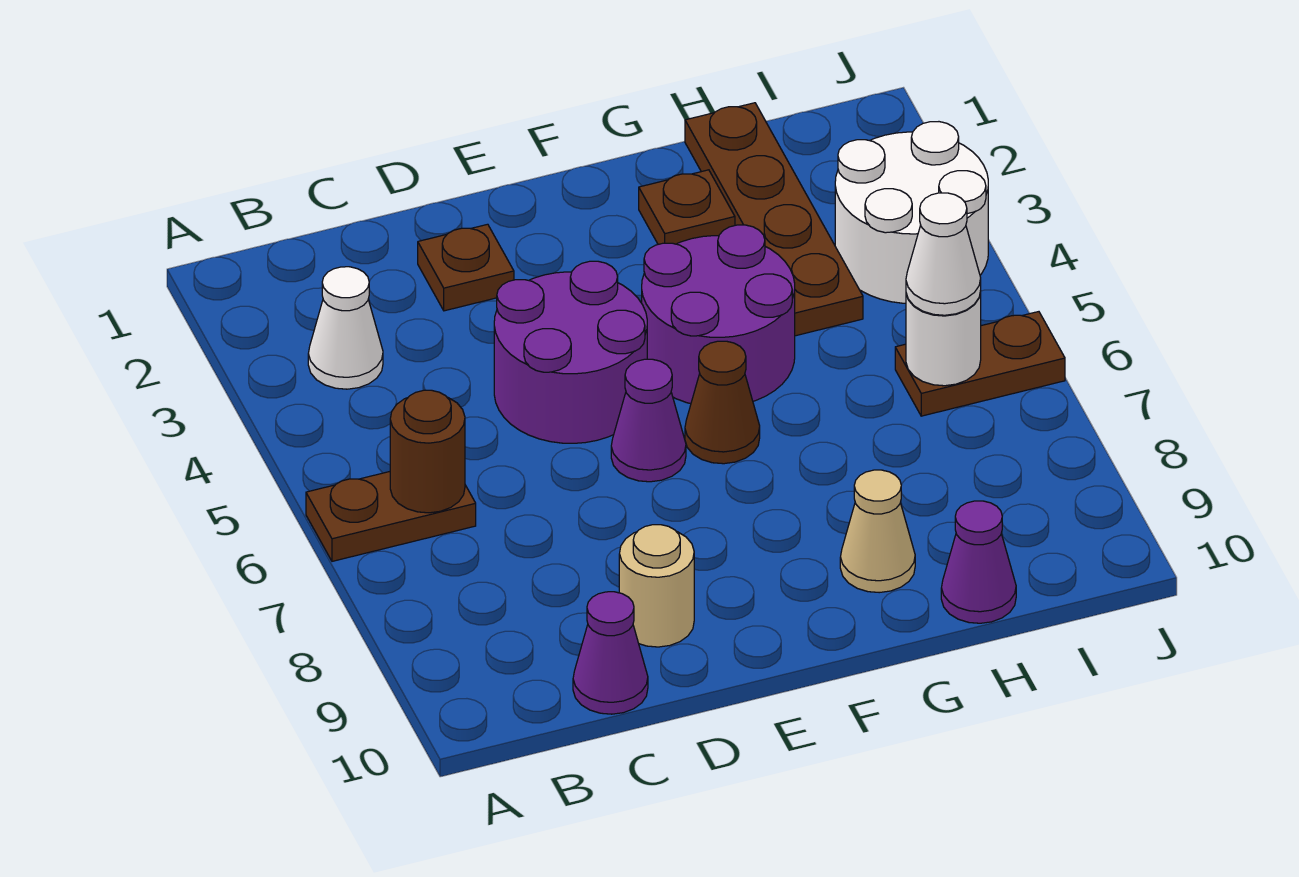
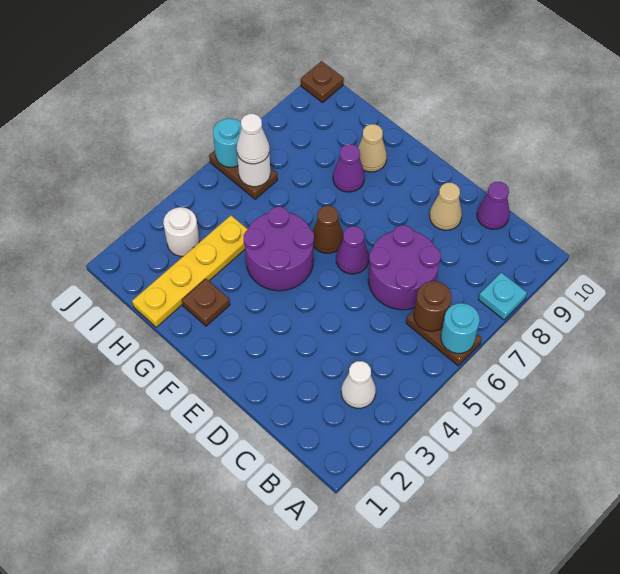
none -> cyan round brick A6 level 2
none -> cyan plate A8 level 1
brown plate D2 level 1 -> brown plate J10 level 1
purple round brick D4:E5 level 1 -> purple round brick C6:D7 level 1
tan round brick D9 level 1 -> tan cone D9 level 1
brown plate H1:H4 level 1 -> yellow plate H1:H4 level 1
purple cone H10 level 1 -> purple cone G8 level 1
white round brick I3:J4 level 1 -> white round brick I3 level 1
none -> cyan round brick J6 level 2

